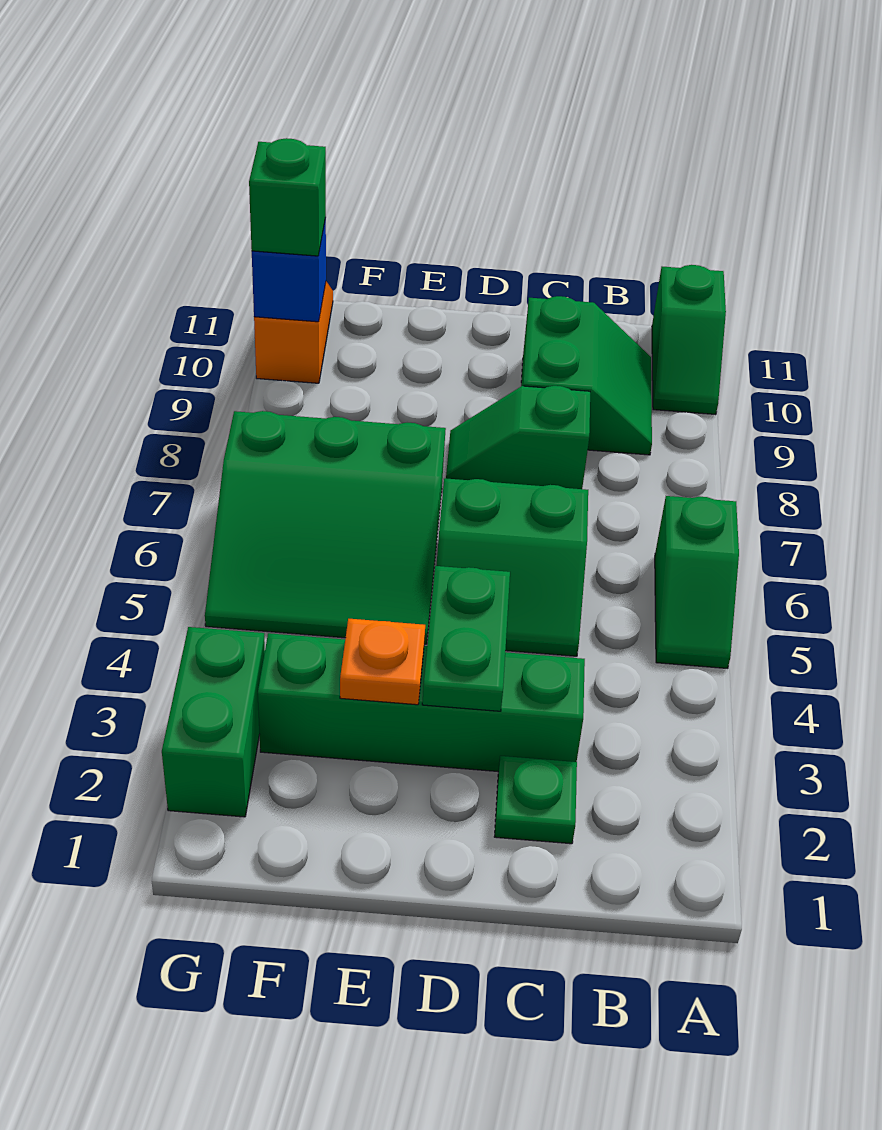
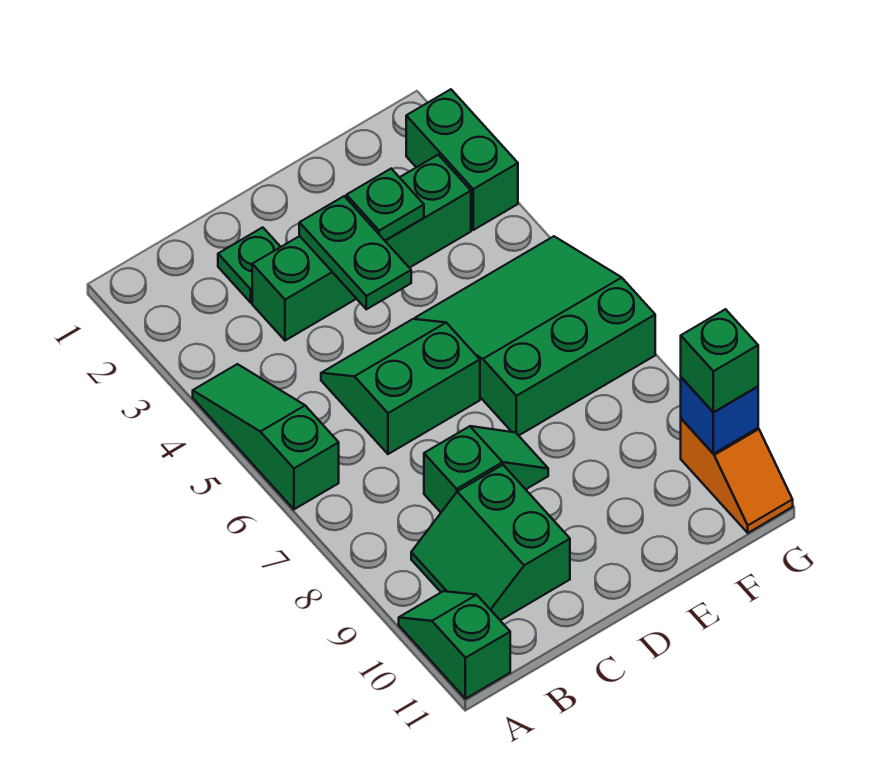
green slope A5:A6 level 1 top 6 -> green slope A4:A6 level 1 top 6
orange plate E3 level 2 -> green plate E3 level 2

